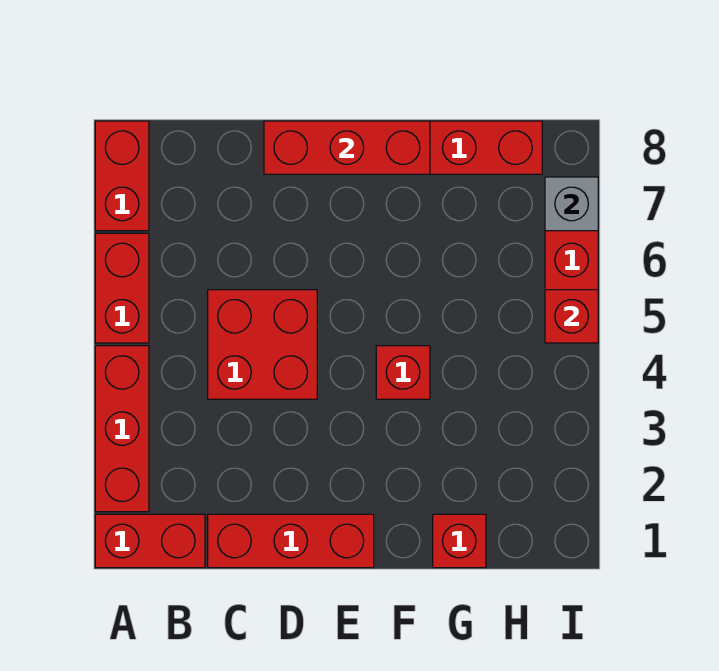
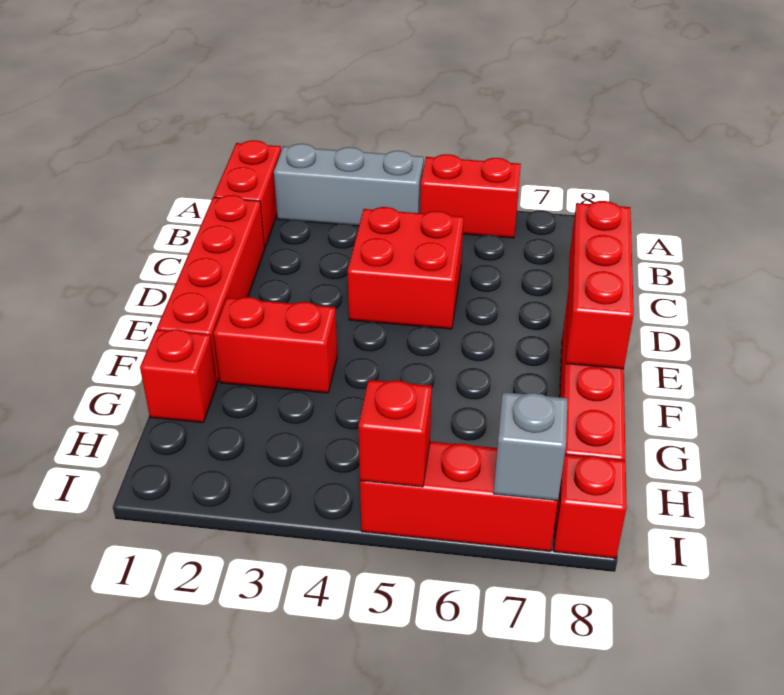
red brick A2:A4 level 1 -> grey brick A2:A4 level 1
red brick A7:A8 level 1 -> red brick F2:F3 level 1
red brick C1:E1 level 1 -> red brick C1:F1 level 1
red brick F4 level 1 -> red brick I8 level 1

